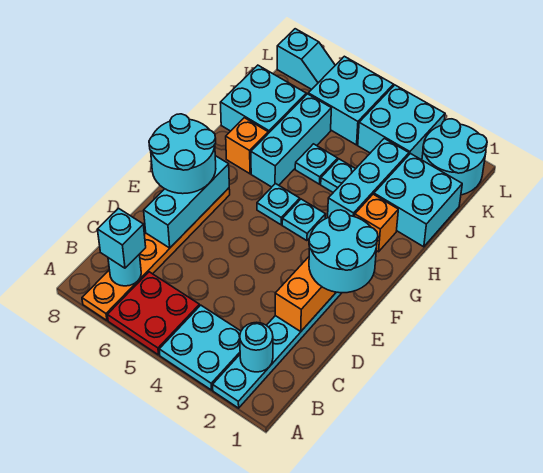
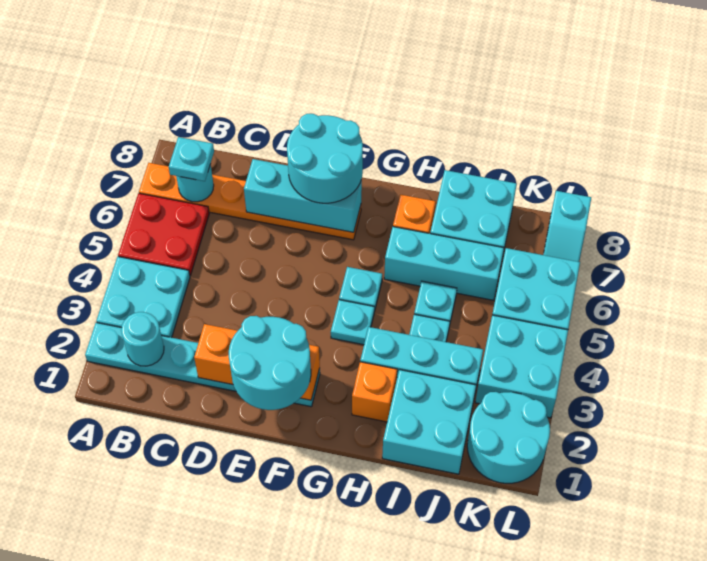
cyan brick B7 level 3 -> cyan plate B7 level 3

